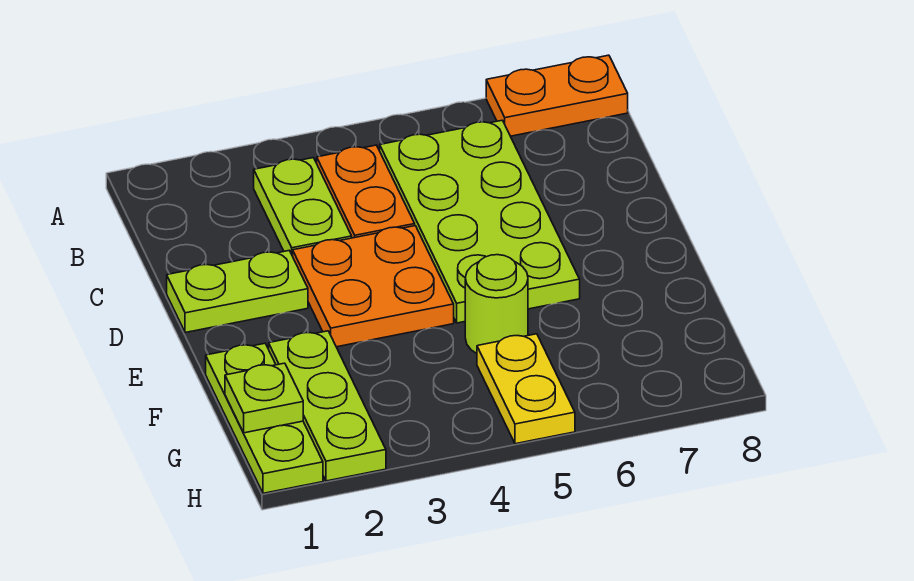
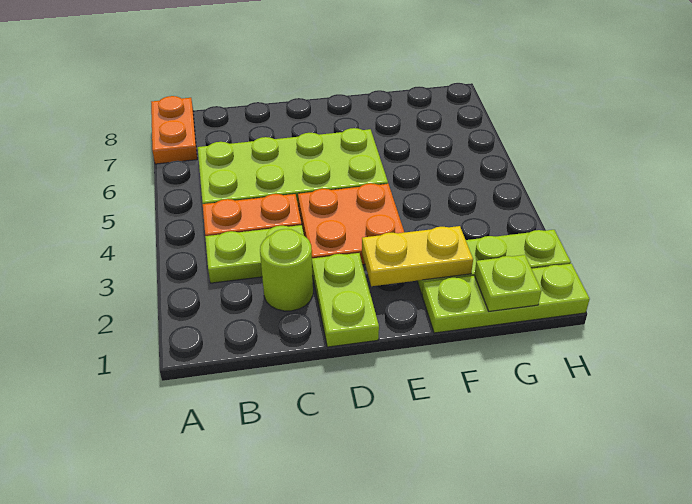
lime round brick F5 level 1 -> lime round brick C2 level 1
yellow plate G5:H5 level 1 -> yellow plate E2:F2 level 2

